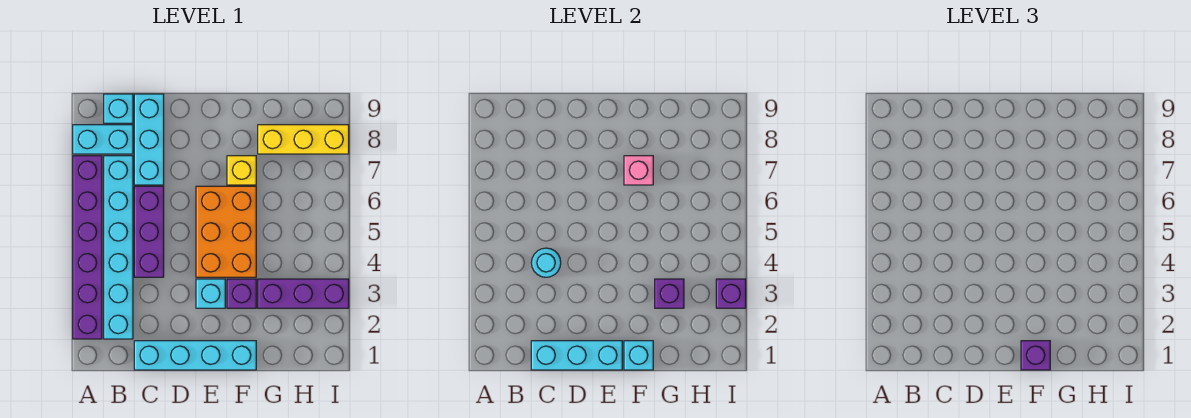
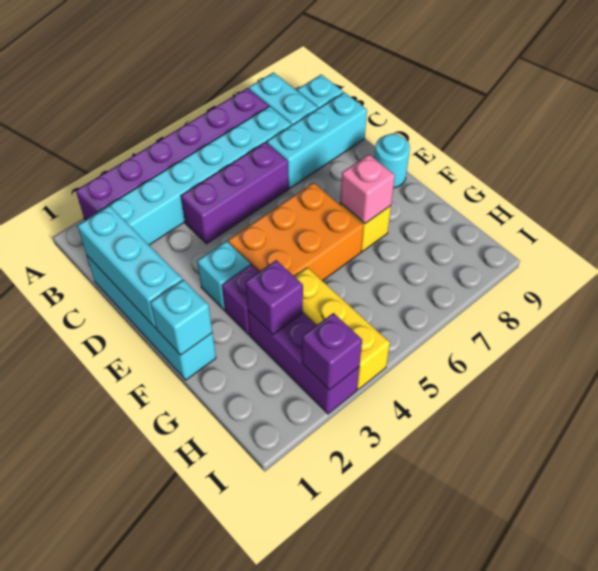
cyan round brick C4 level 2 -> cyan round brick E9 level 1
purple brick F1 level 3 -> none
yellow brick G8:I8 level 1 -> yellow brick G4:I4 level 1

